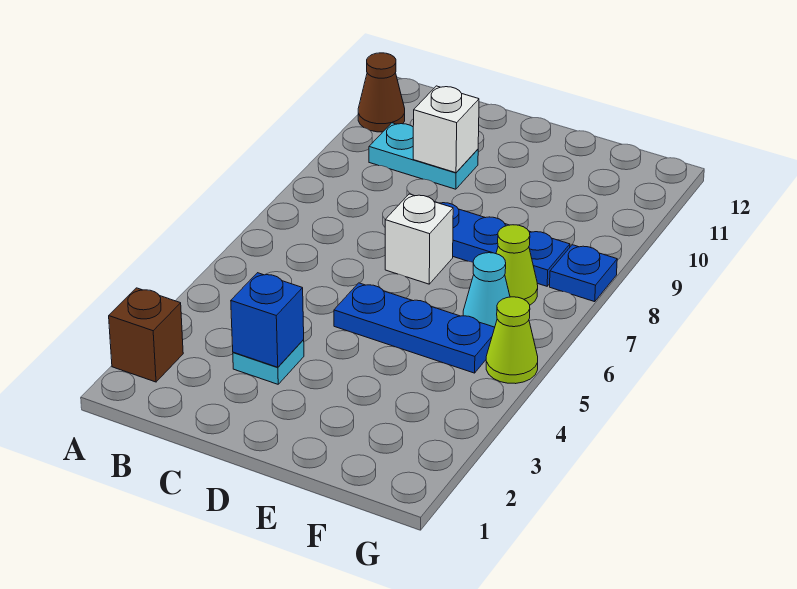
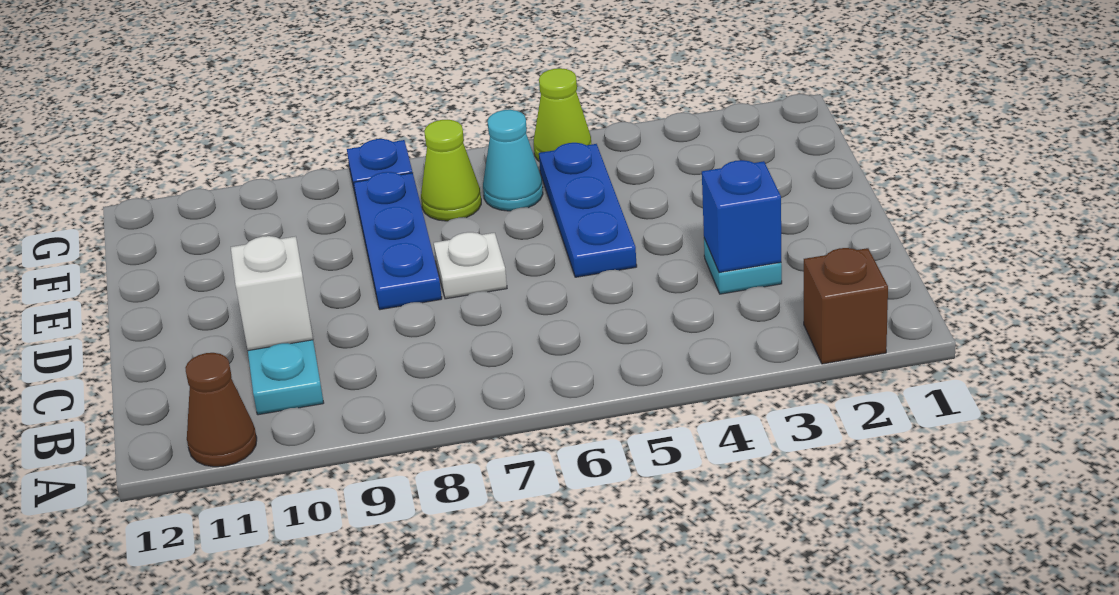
white brick D7 level 1 -> white plate D7 level 1

